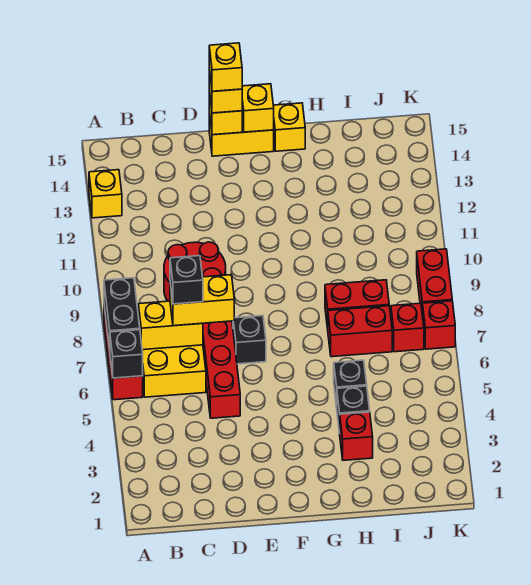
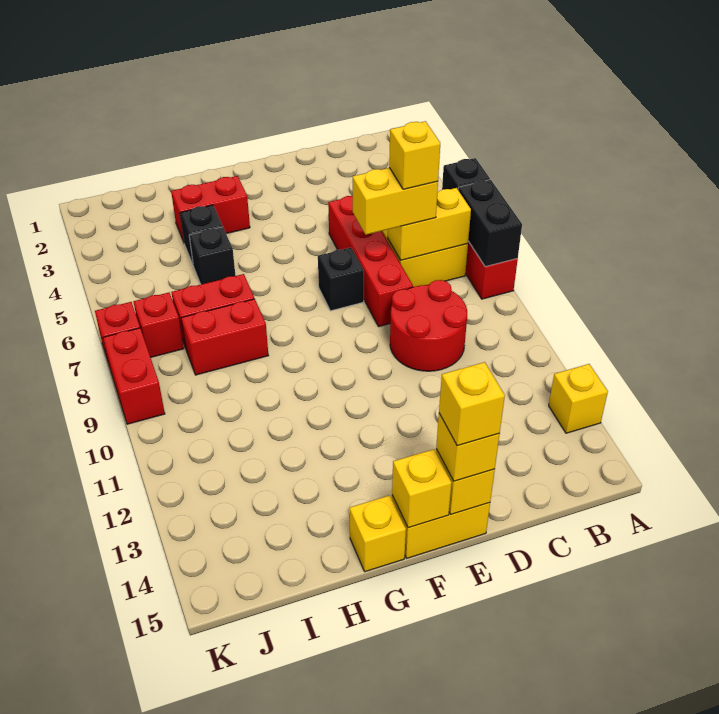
black brick C7 level 4 -> yellow brick C7 level 4
red brick H3 level 1 -> red brick G3:H3 level 1

